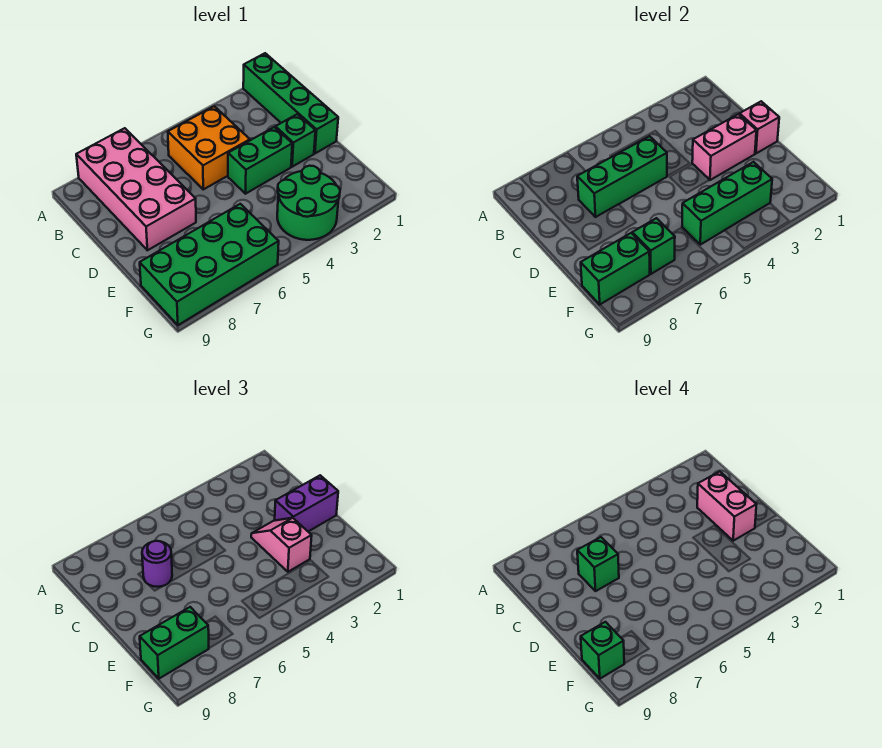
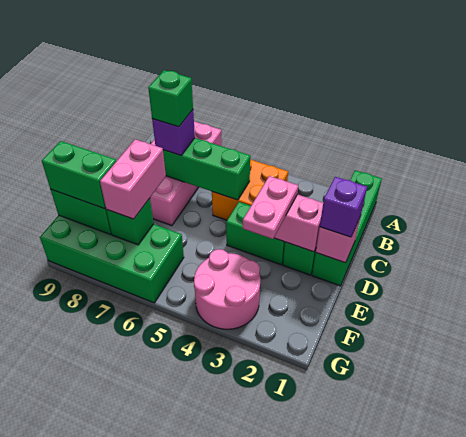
pink brick C2:D2 level 4 -> pink brick E7:F7 level 3
purple round brick C7 level 3 -> purple brick C7 level 3
purple brick D1:D2 level 3 -> purple brick D1 level 3
pink slope D3:E3 level 3 top E -> pink plate D3:E3 level 3
green round brick F3:G4 level 1 -> pink round brick F3:G4 level 1
green brick F3:F5 level 2 -> none
green brick F9 level 4 -> none

